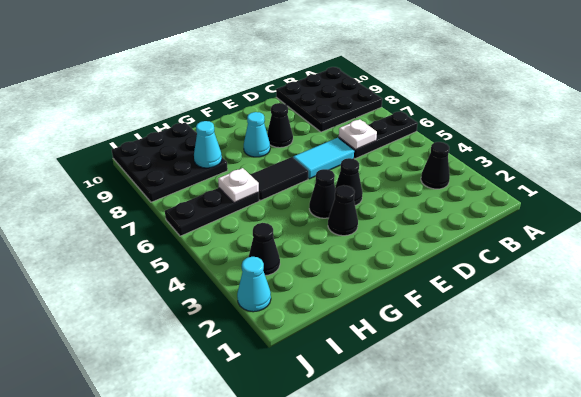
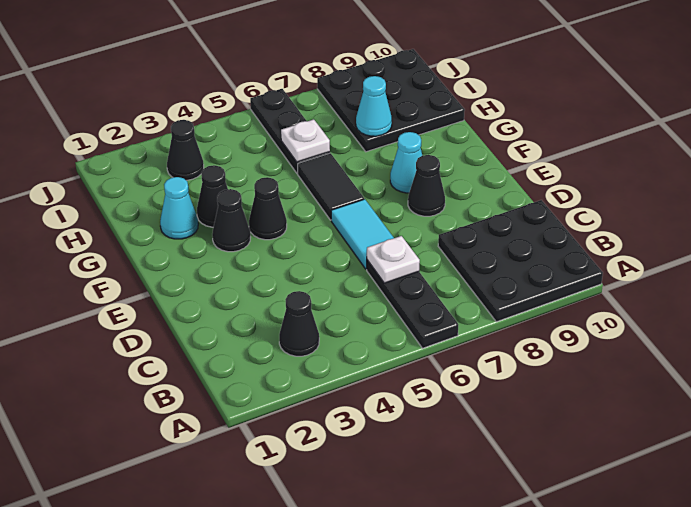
black cone E4 level 1 -> black cone G3 level 1
cyan cone J2 level 1 -> cyan cone G2 level 1

